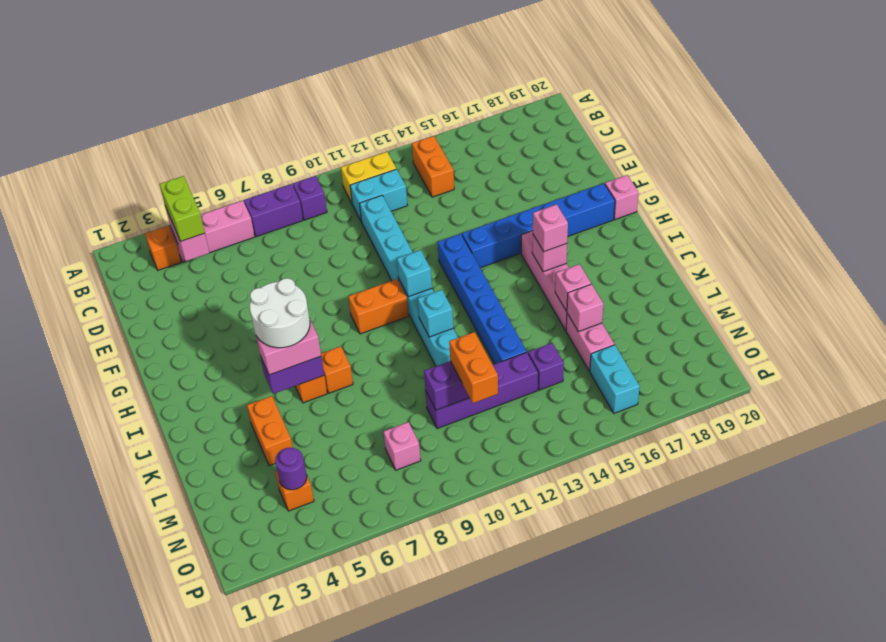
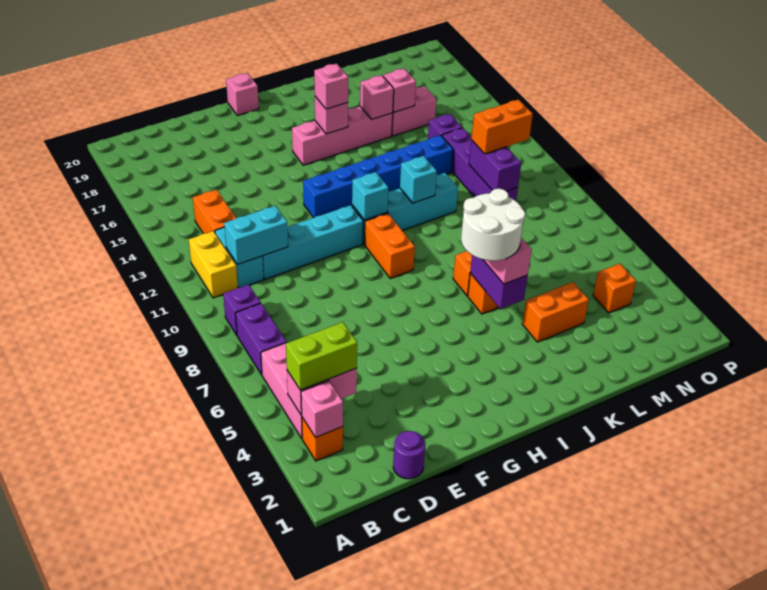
orange brick B14:C14 level 1 -> orange brick C13:C14 level 1
blue brick G14:G19 level 1 -> none
purple round brick N4 level 2 -> purple round brick D1 level 1
pink brick N8 level 1 -> pink brick B3 level 2
cyan brick N16:O16 level 1 -> cyan brick C11:D11 level 2

